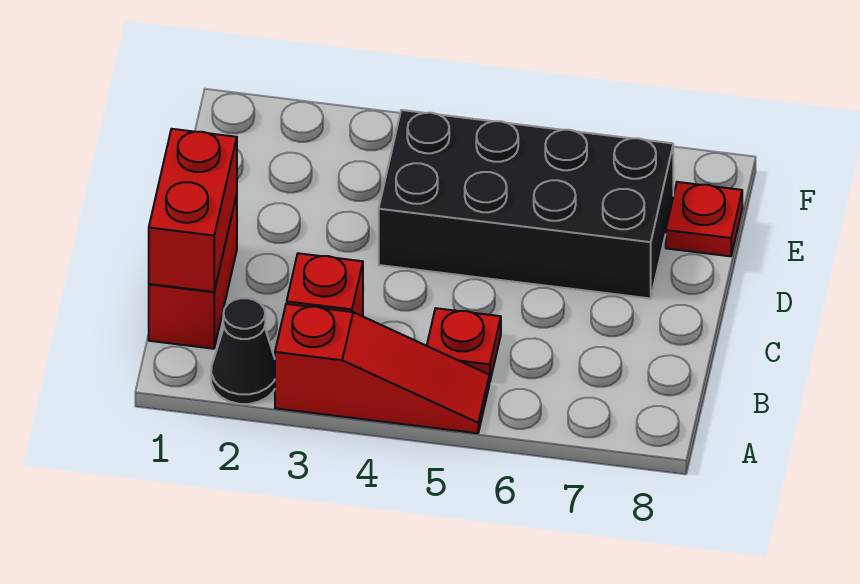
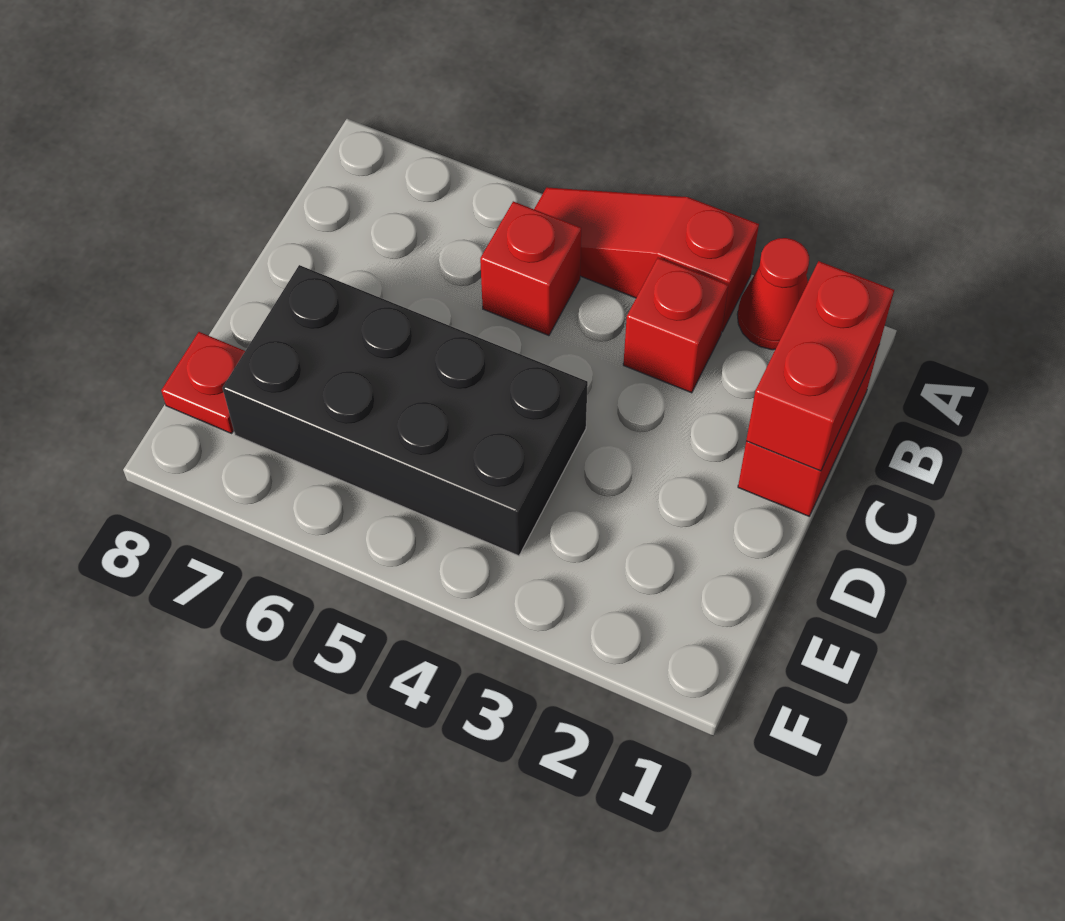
black cone A2 level 1 -> red cone A2 level 1
red plate B5 level 1 -> red brick B5 level 1

